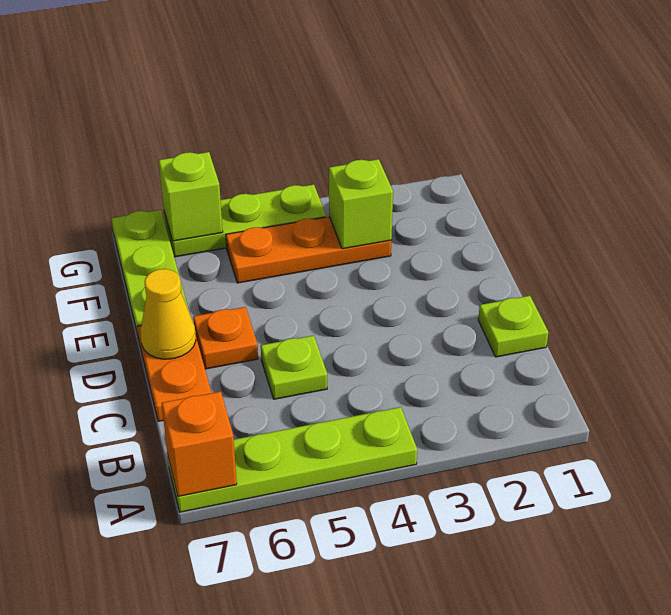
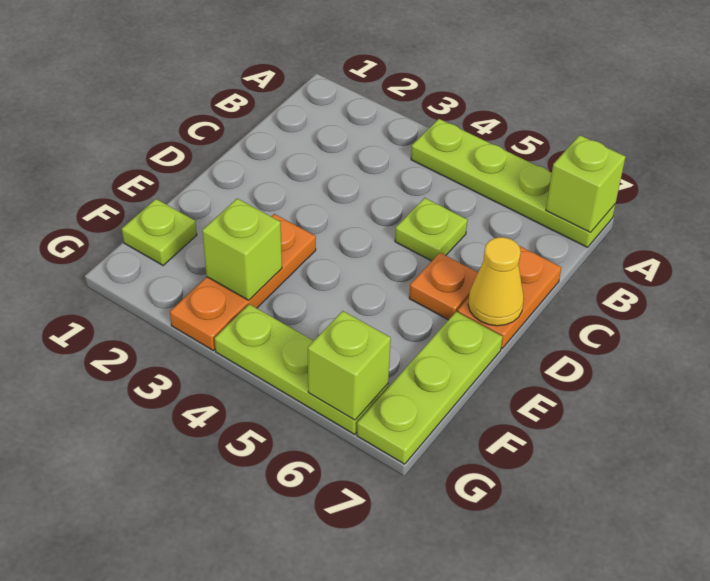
orange brick A7 level 2 -> lime brick A7 level 2
lime plate C1 level 1 -> lime plate F1 level 1
orange plate F3:F5 level 1 -> orange plate E3:G3 level 1

